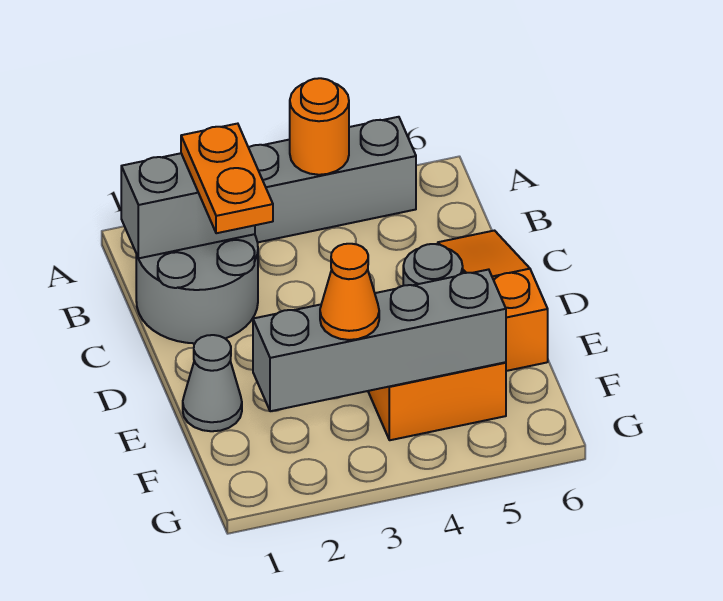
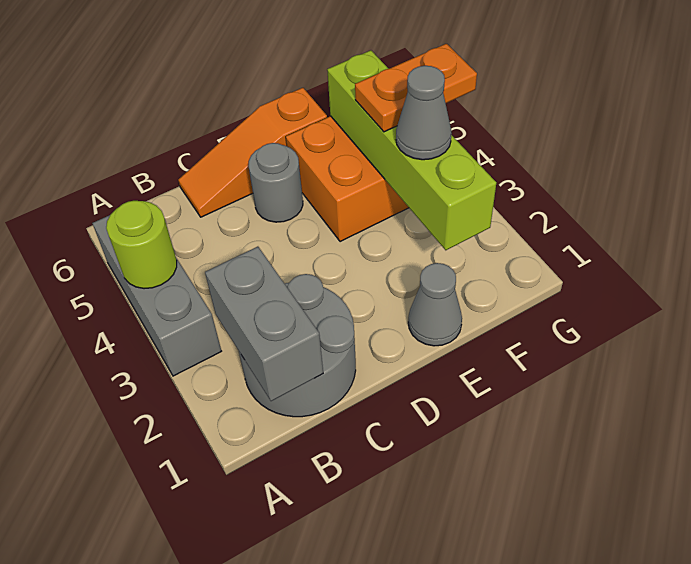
orange round brick A4 level 2 -> lime round brick A4 level 2
orange plate B2:C2 level 3 -> orange plate F4:G4 level 3
grey brick F2:F5 level 2 -> lime brick F2:F5 level 2
orange cone F3 level 3 -> grey cone F3 level 3

